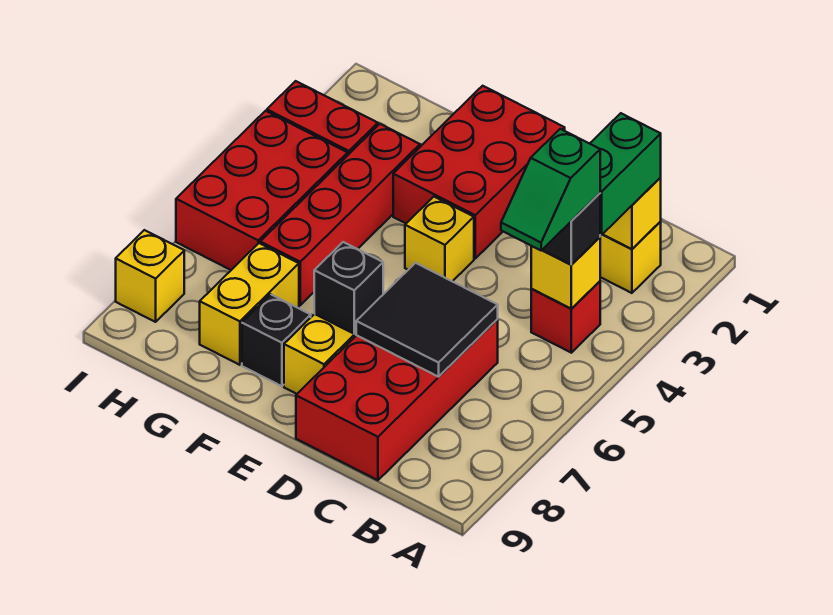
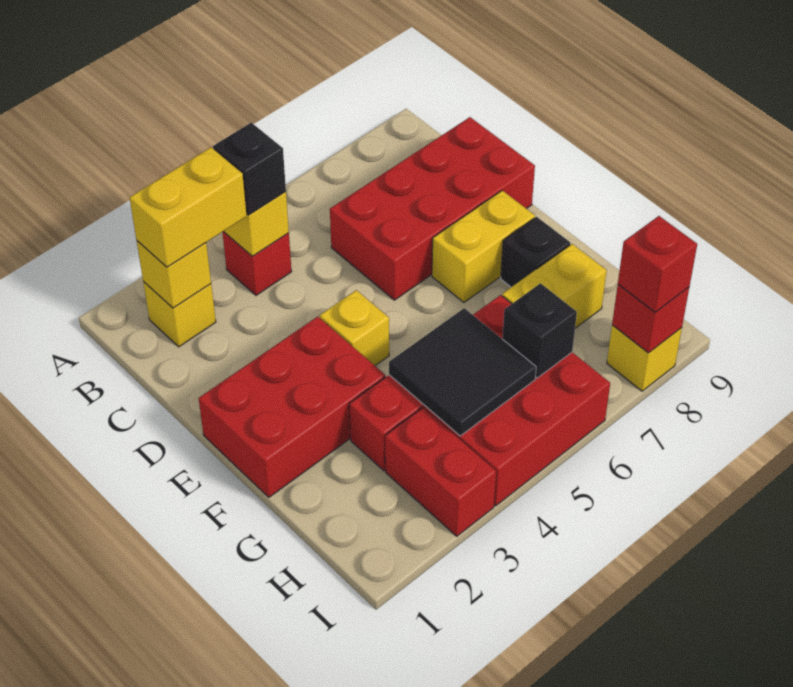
green brick B2:B3 level 3 -> yellow brick B2:B3 level 3
green slope B4:B5 level 4 top 4 -> none
black tile C6:D7 level 2 -> black tile G4:H5 level 2
black brick E7 level 2 -> black brick H6 level 2
none -> red brick I8 level 2
none -> red brick I8 level 3

